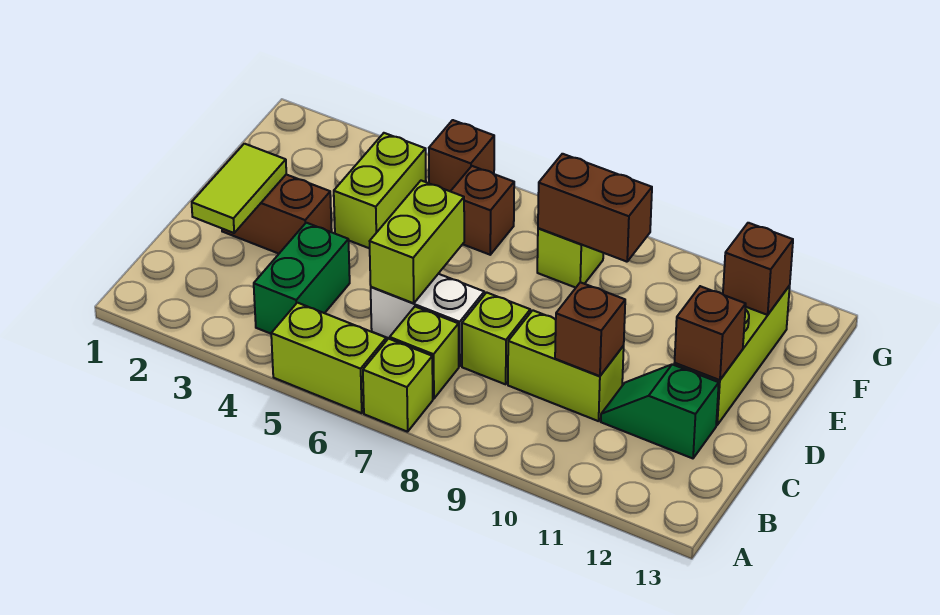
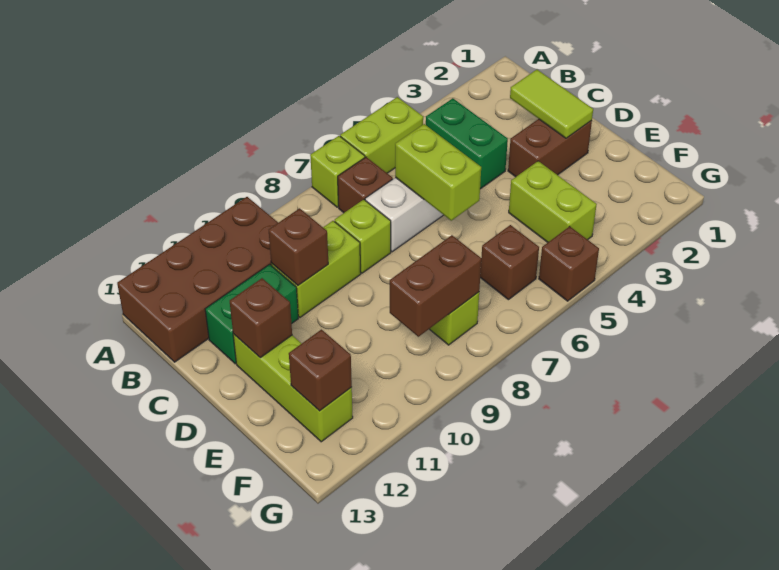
none -> brown brick A10:B13 level 1
lime brick B7 level 1 -> brown brick B7 level 1
green slope C11:C12 level 1 top 12 -> green brick C11:C12 level 1

